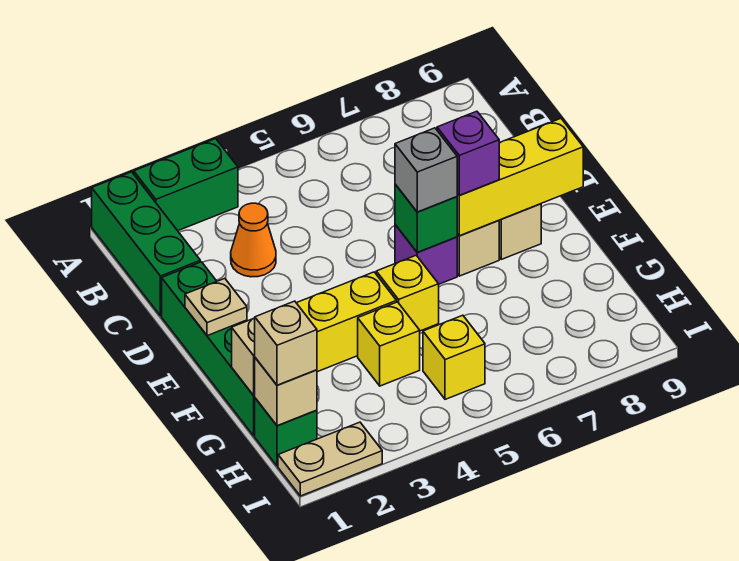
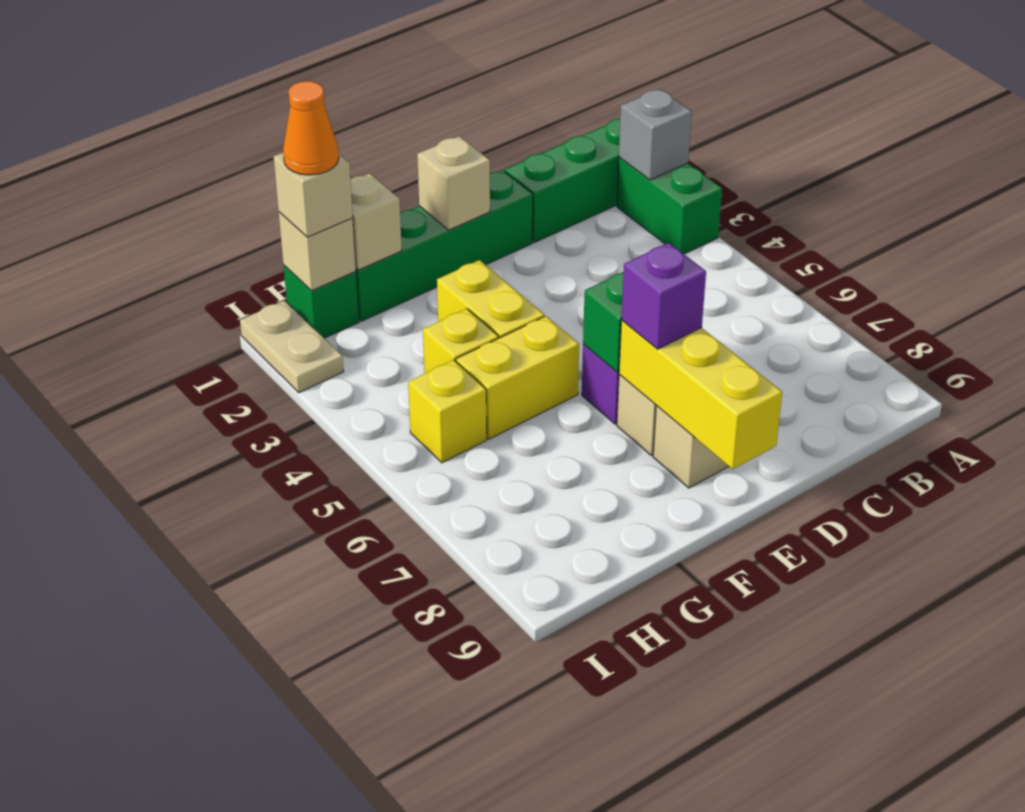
orange cone C3 level 1 -> orange cone H1 level 4
tan plate E1 level 2 -> tan brick E1 level 2
grey brick E6 level 3 -> grey brick A2 level 2
yellow brick F5 level 1 -> yellow brick F5:G5 level 1

